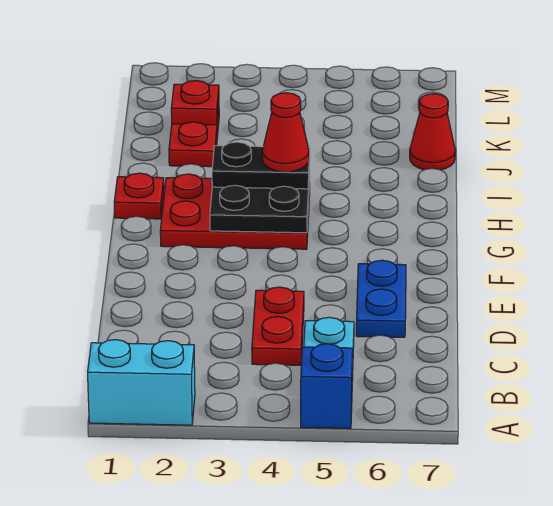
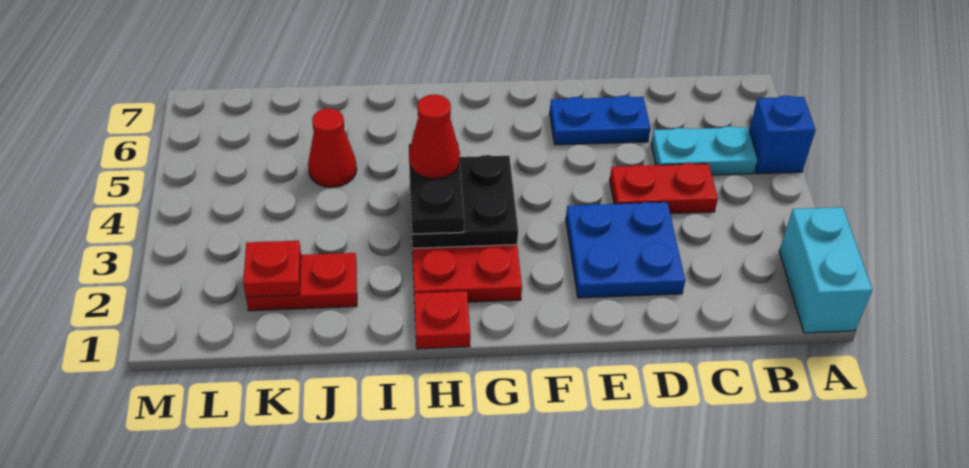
none -> blue plate D2:E3 level 1
red cone J7 level 1 -> red cone J5 level 1

